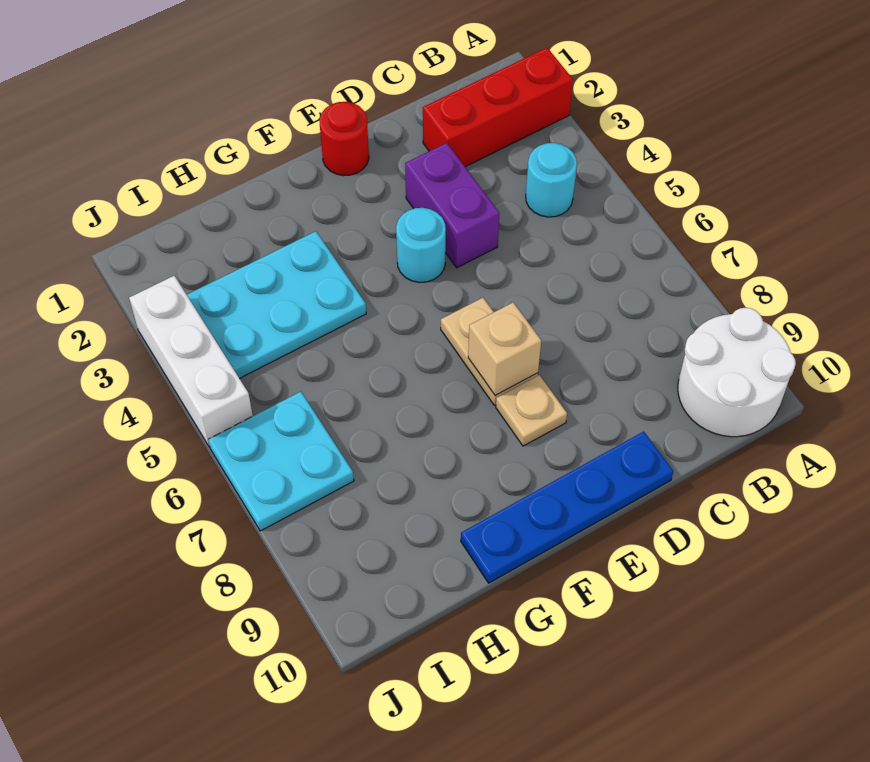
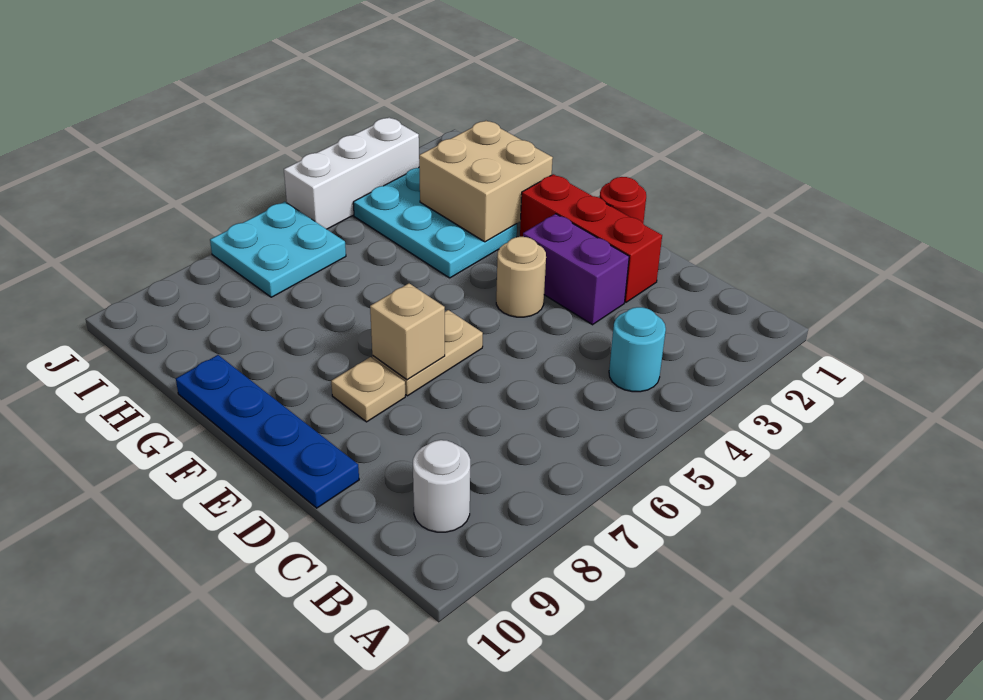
red brick A2:C2 level 1 -> red brick D2:F2 level 1
white round brick A9:B10 level 1 -> white round brick B9 level 1
purple brick D3:D4 level 1 -> purple brick D3:E3 level 1
cyan round brick E4 level 1 -> tan round brick E4 level 1
none -> tan brick G2:H3 level 2

